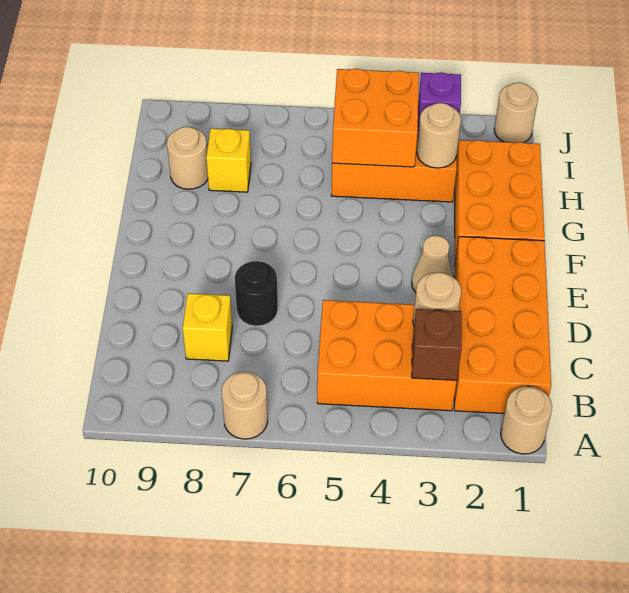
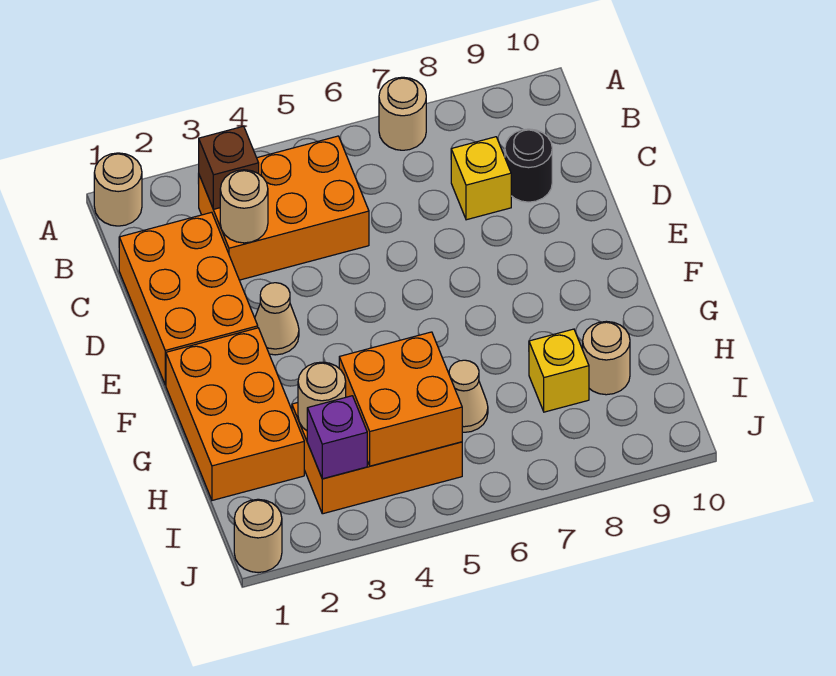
orange brick B1:E2 level 1 -> orange brick C1:E2 level 1
black round brick D7 level 1 -> black round brick C9 level 1
none -> tan cone H6 level 1

